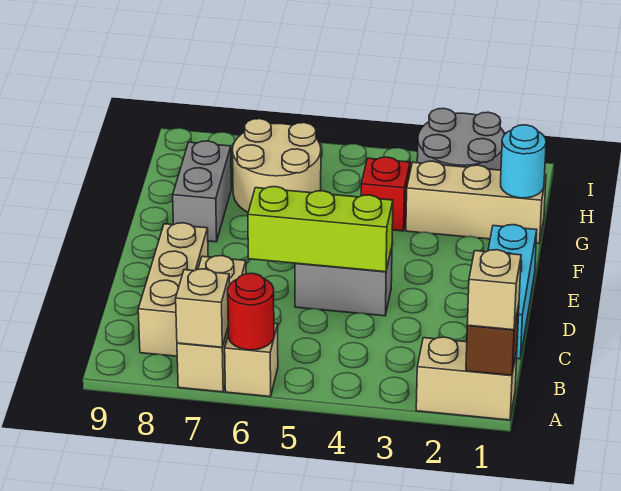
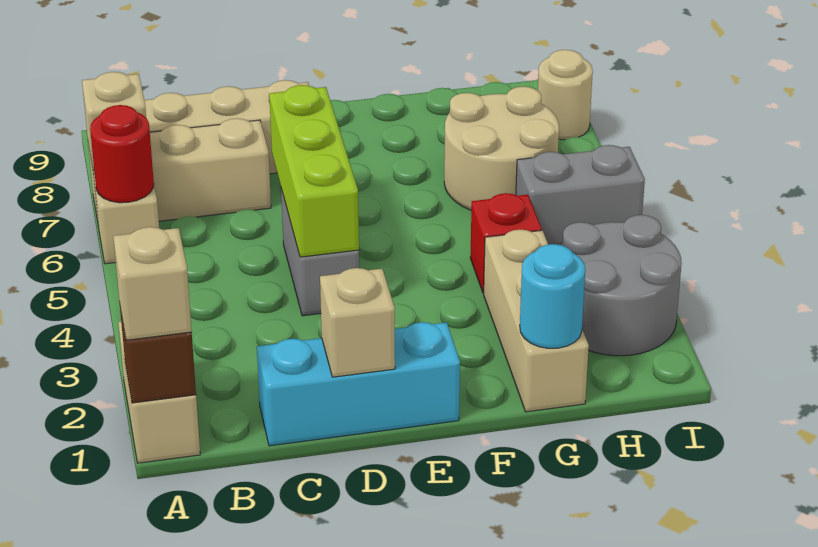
none -> tan brick D1 level 2
grey brick F8:G8 level 1 -> grey brick H5:I5 level 1
none -> tan round brick I8 level 1

